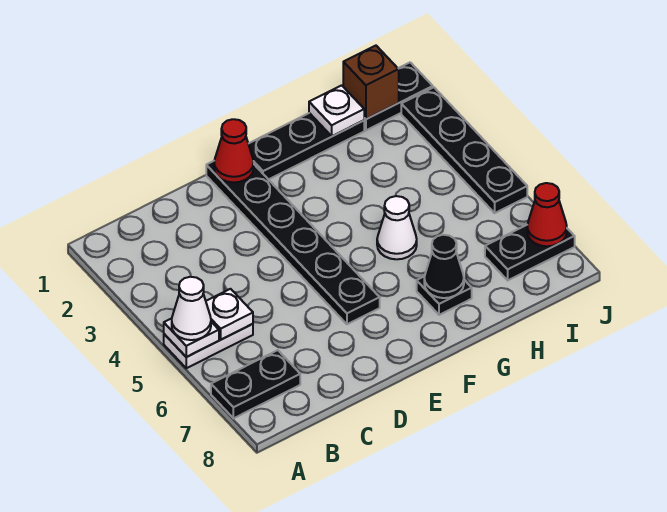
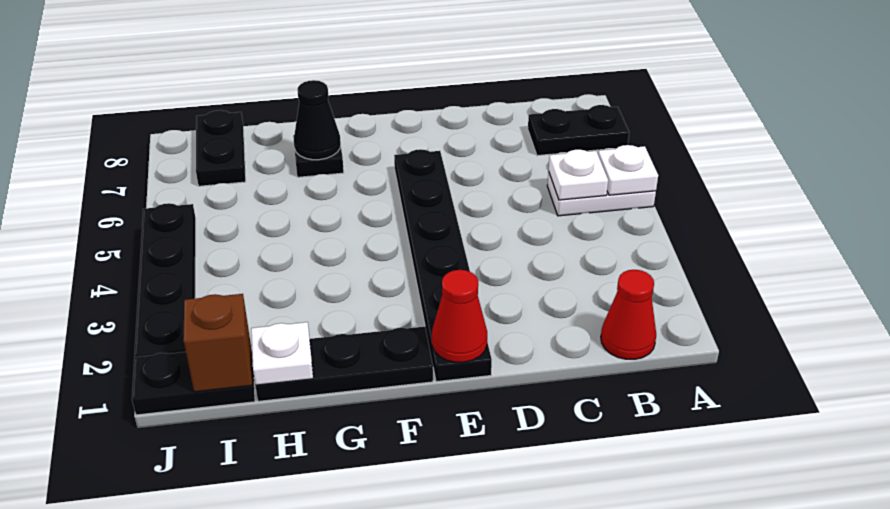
white cone A5 level 3 -> none
white cone G5 level 1 -> none
black plate I7:J7 level 1 -> black plate I7:I8 level 1
red cone J7 level 2 -> red cone B1 level 1

